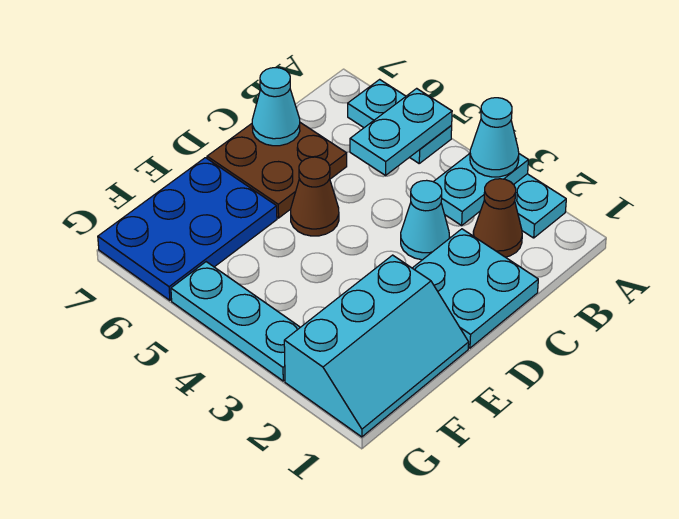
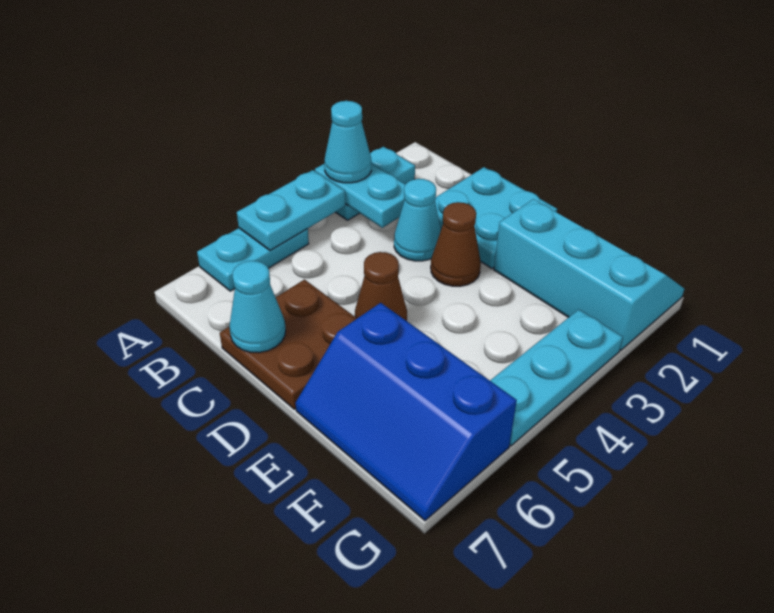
cyan plate A5:B5 level 2 -> cyan plate A4:A5 level 2
brown cone B2 level 1 -> brown cone D3 level 1
blue plate E6:G7 level 1 -> blue slope E6:G7 level 1 top 6

